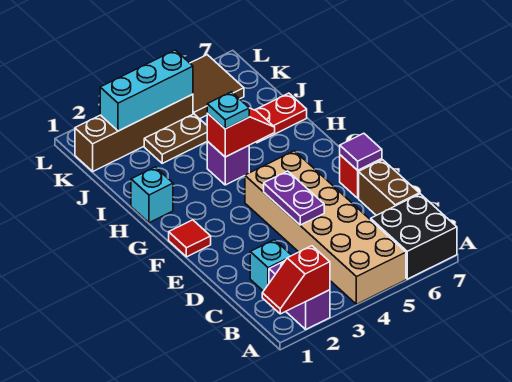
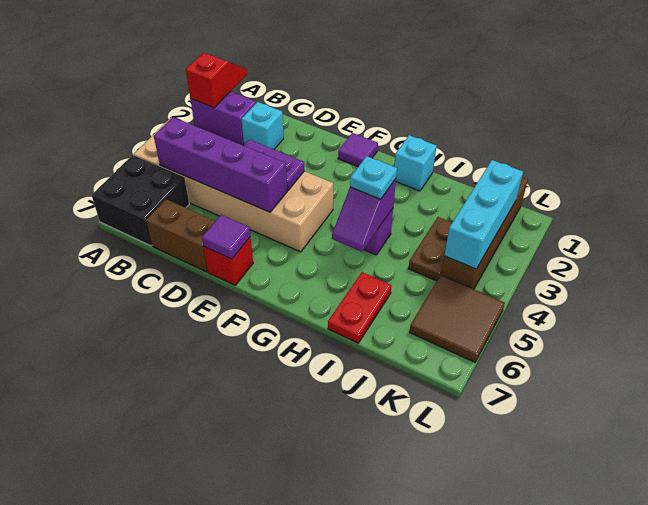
none -> purple brick B5:E5 level 2
red tile F1 level 1 -> purple tile F1 level 1
red slope H4:H5 level 2 top 4 -> purple slope H4:H5 level 2 top 4

